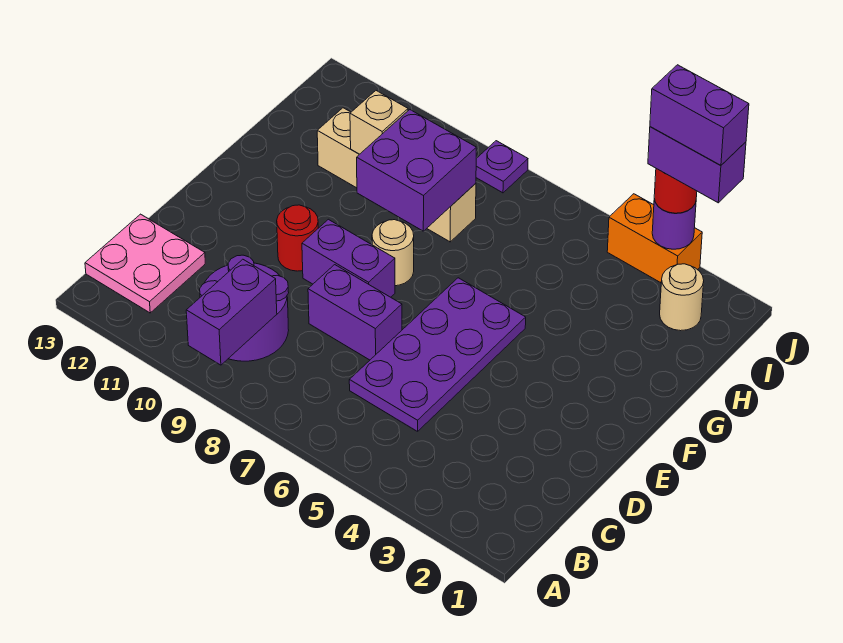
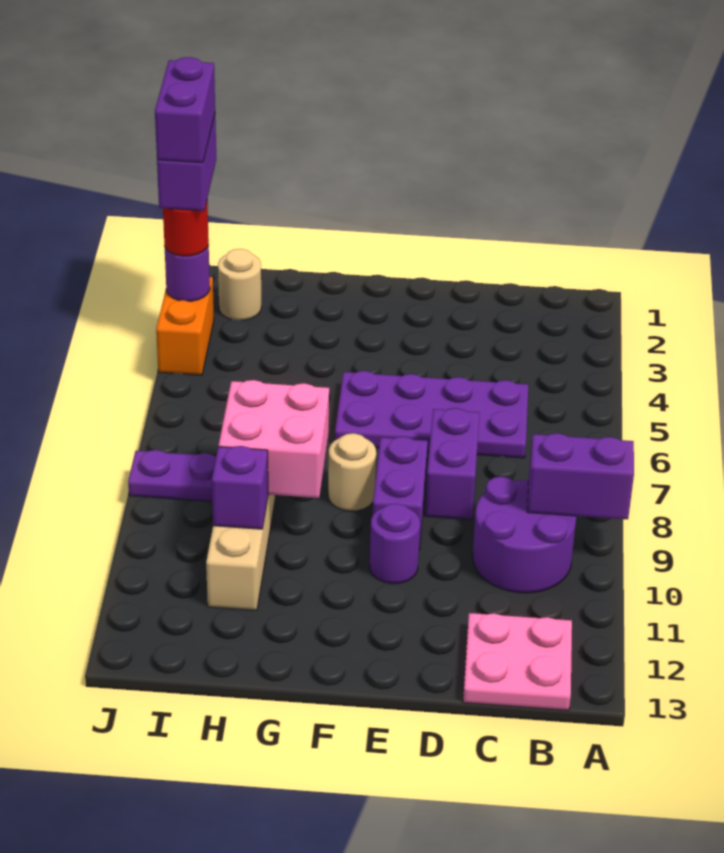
red round brick E10 level 1 -> purple round brick E10 level 1
purple brick G8:H9 level 2 -> pink brick G8:H9 level 2
tan brick H10 level 2 -> purple brick H10 level 2
purple plate J8 level 1 -> purple plate I8:J8 level 1

